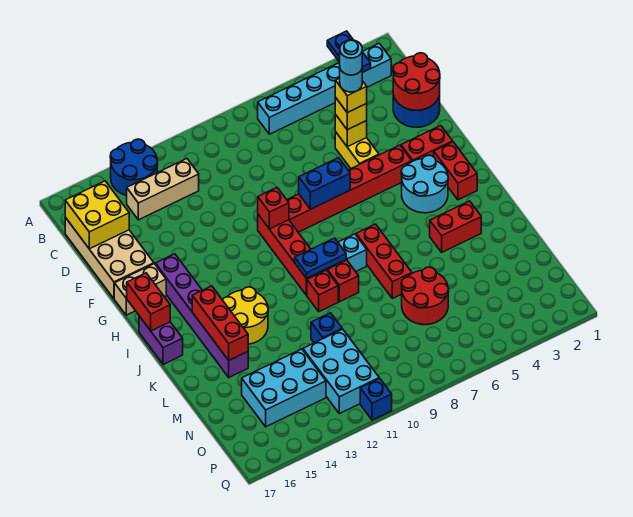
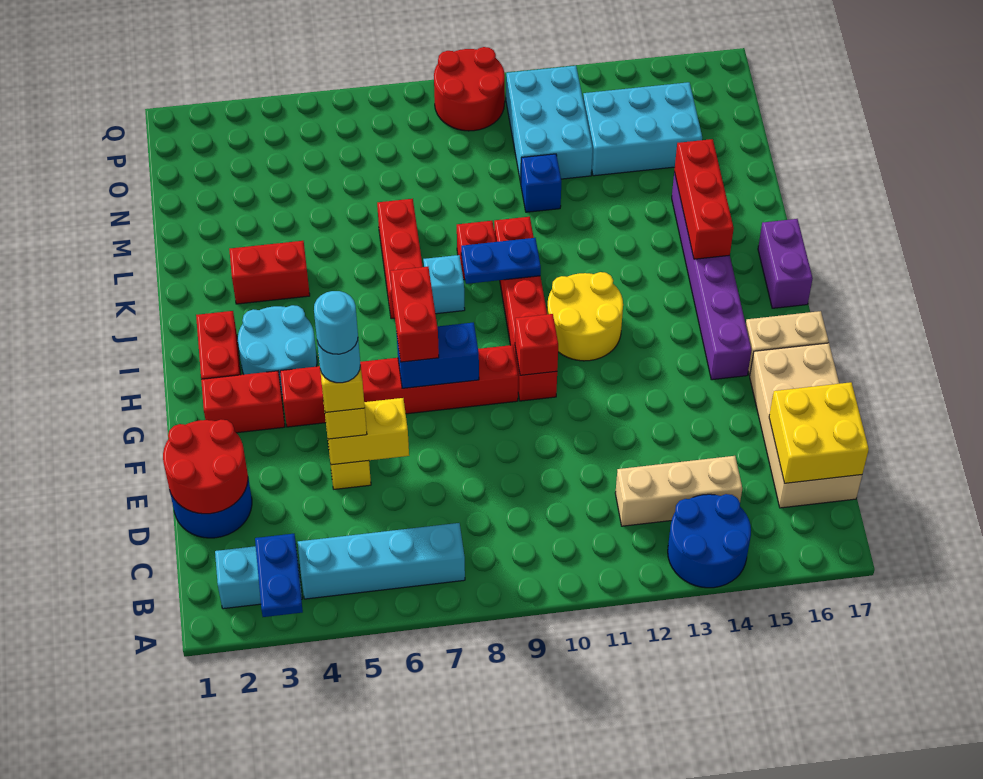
yellow brick E5 level 2 -> yellow brick E5:E6 level 2
red brick H17:I17 level 2 -> red brick G7:H7 level 3
yellow round brick J13:K14 level 1 -> yellow round brick H11:I12 level 1
red round brick M6:N7 level 1 -> red round brick P9:Q10 level 1
blue brick Q11 level 1 -> none

